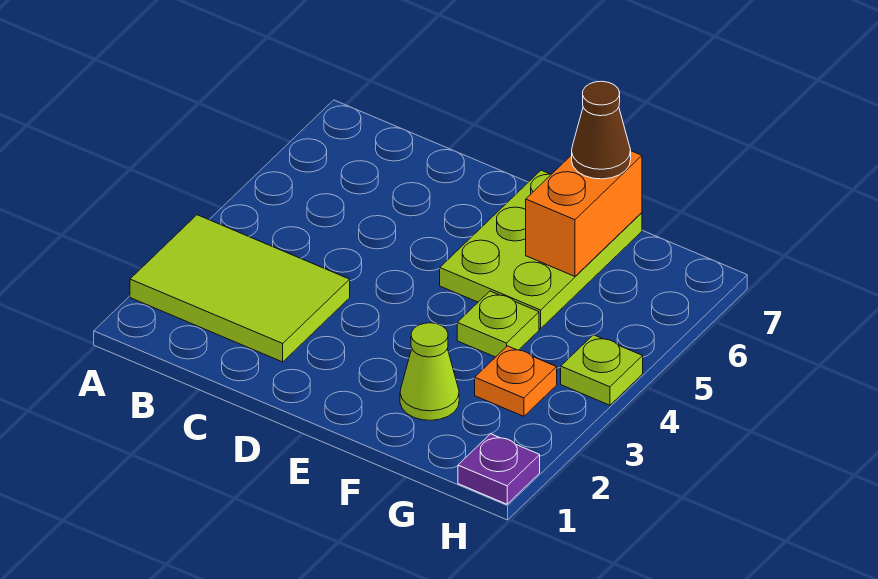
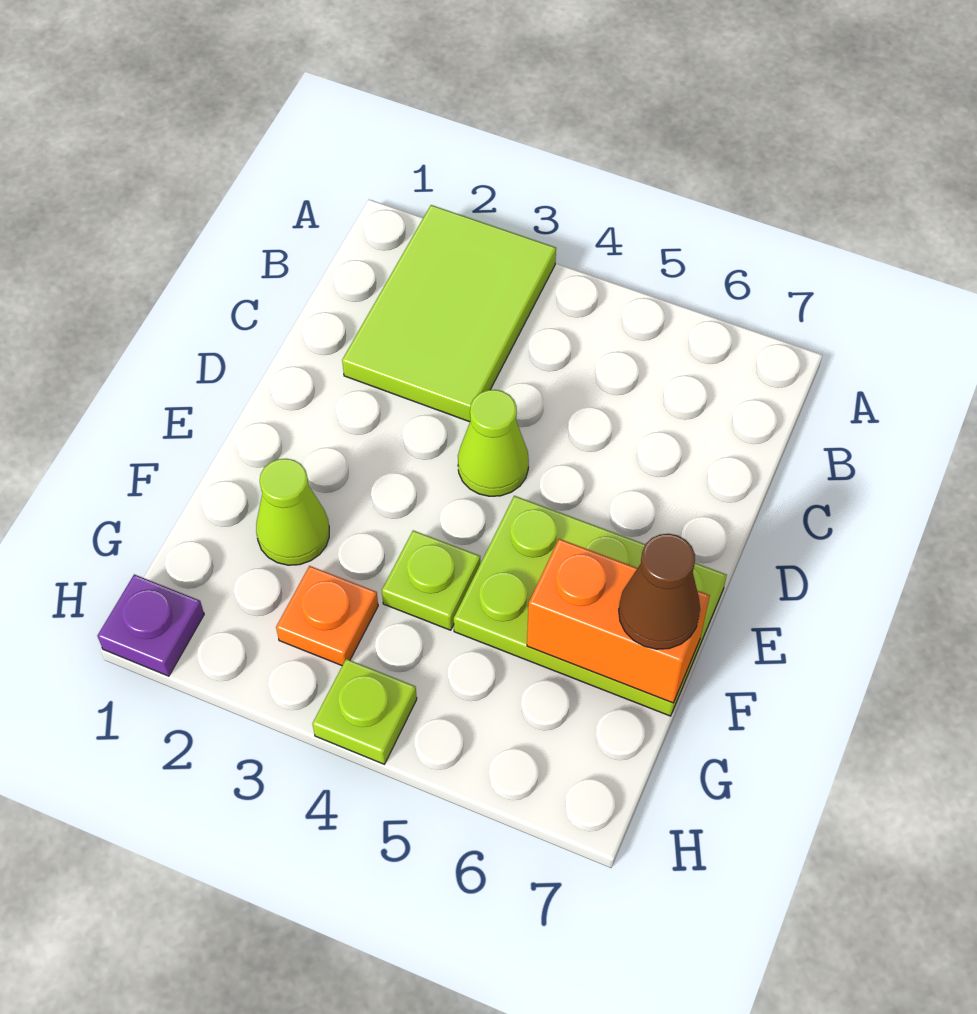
none -> lime cone D4 level 1

